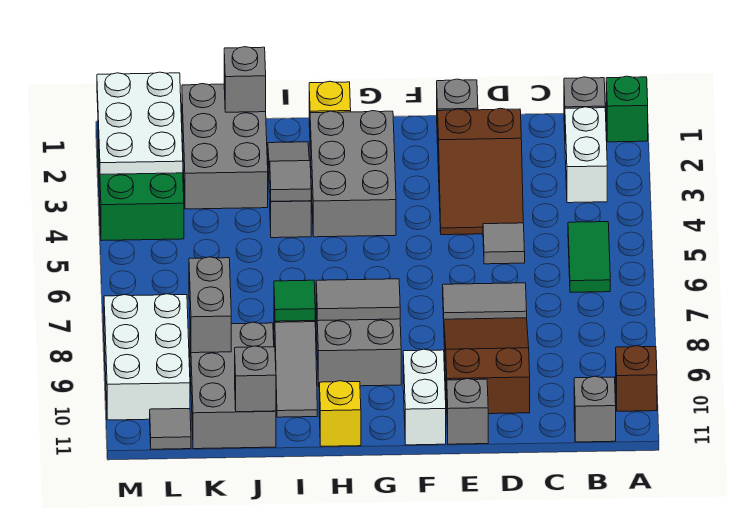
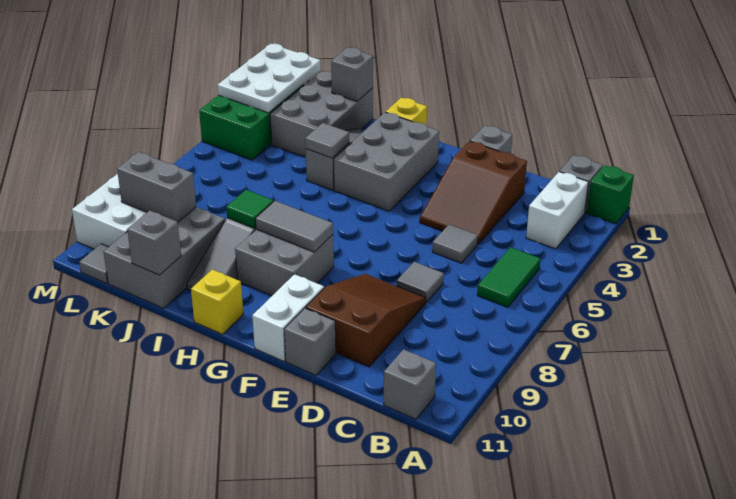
brown brick A10 level 1 -> none
grey tile D7:E7 level 1 -> grey tile D7 level 1
grey brick K8:K9 level 2 -> grey brick K9:L9 level 2

